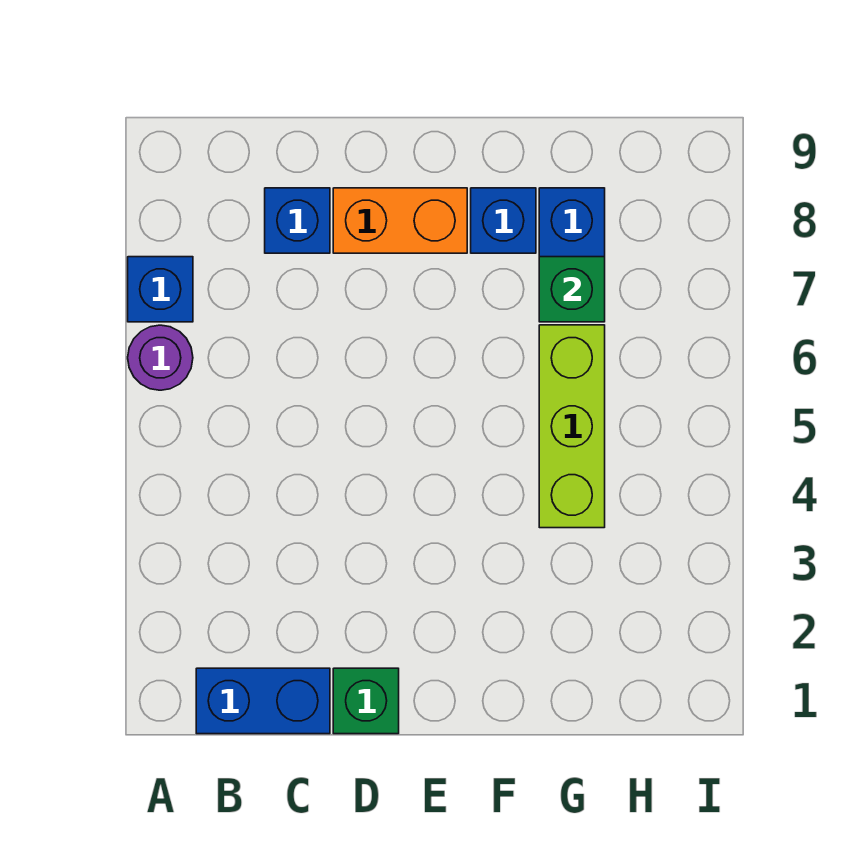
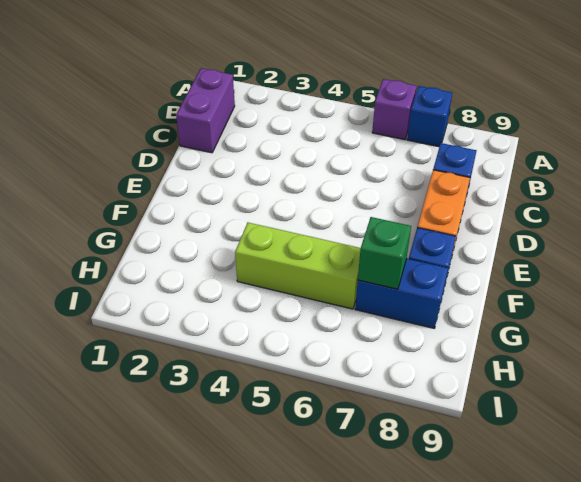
purple round brick A6 level 1 -> purple brick A6 level 1
blue brick B1:C1 level 1 -> purple brick B1:C1 level 1
green brick D1 level 1 -> none

